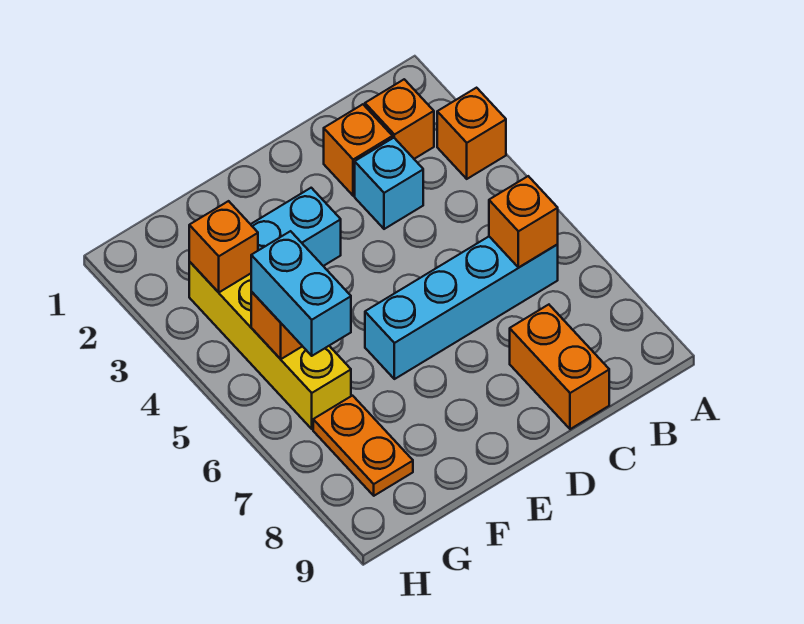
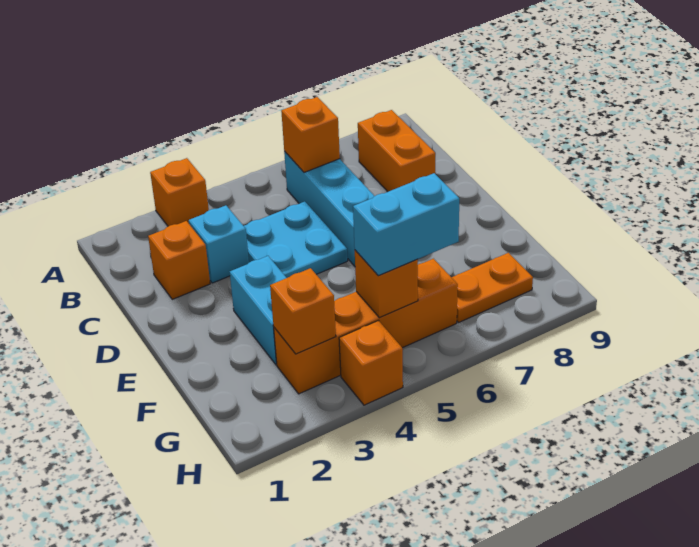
orange brick B2 level 1 -> orange brick H4 level 1
none -> cyan plate C4:D5 level 1
orange brick C8:C9 level 1 -> orange brick B8:C8 level 1
yellow brick G3:G6 level 1 -> orange brick G3:G6 level 1

